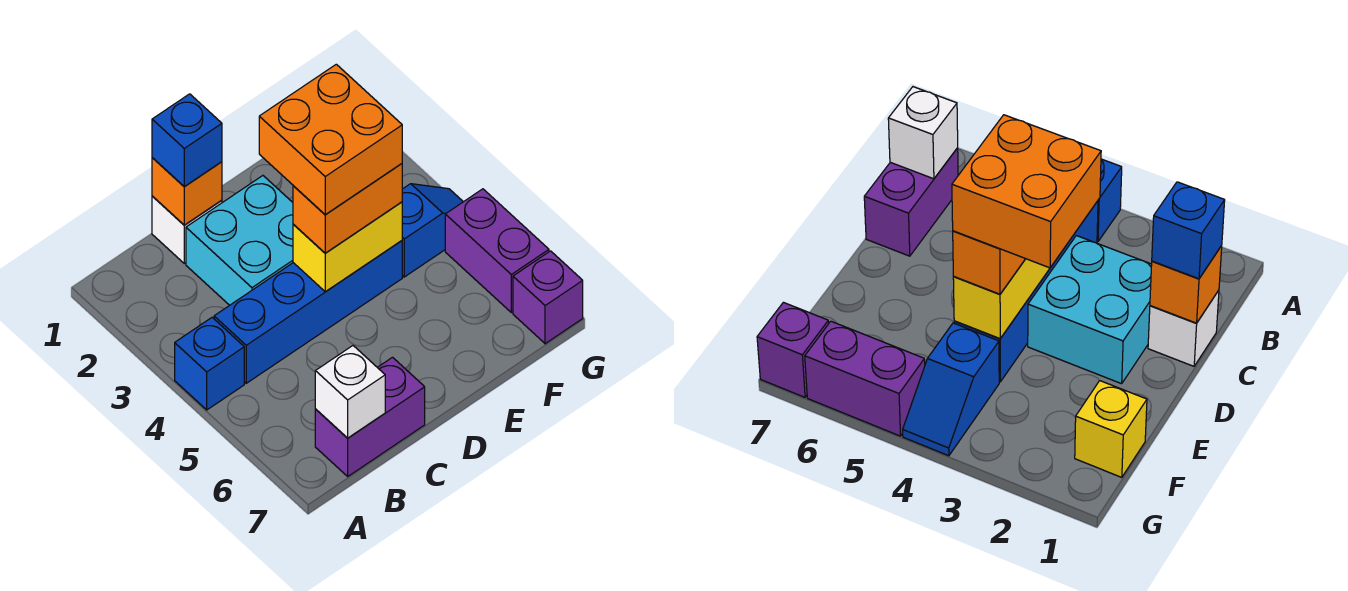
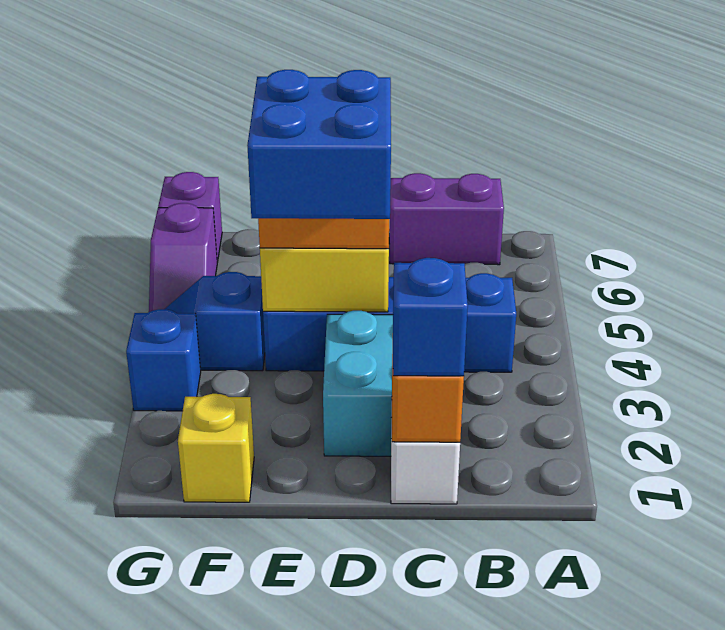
blue brick A4 level 1 -> blue brick G3 level 1
white brick B7 level 2 -> none
orange brick D3:E4 level 4 -> blue brick D3:E4 level 4
purple brick G5:G6 level 1 -> purple slope G5:G6 level 1 top 6

